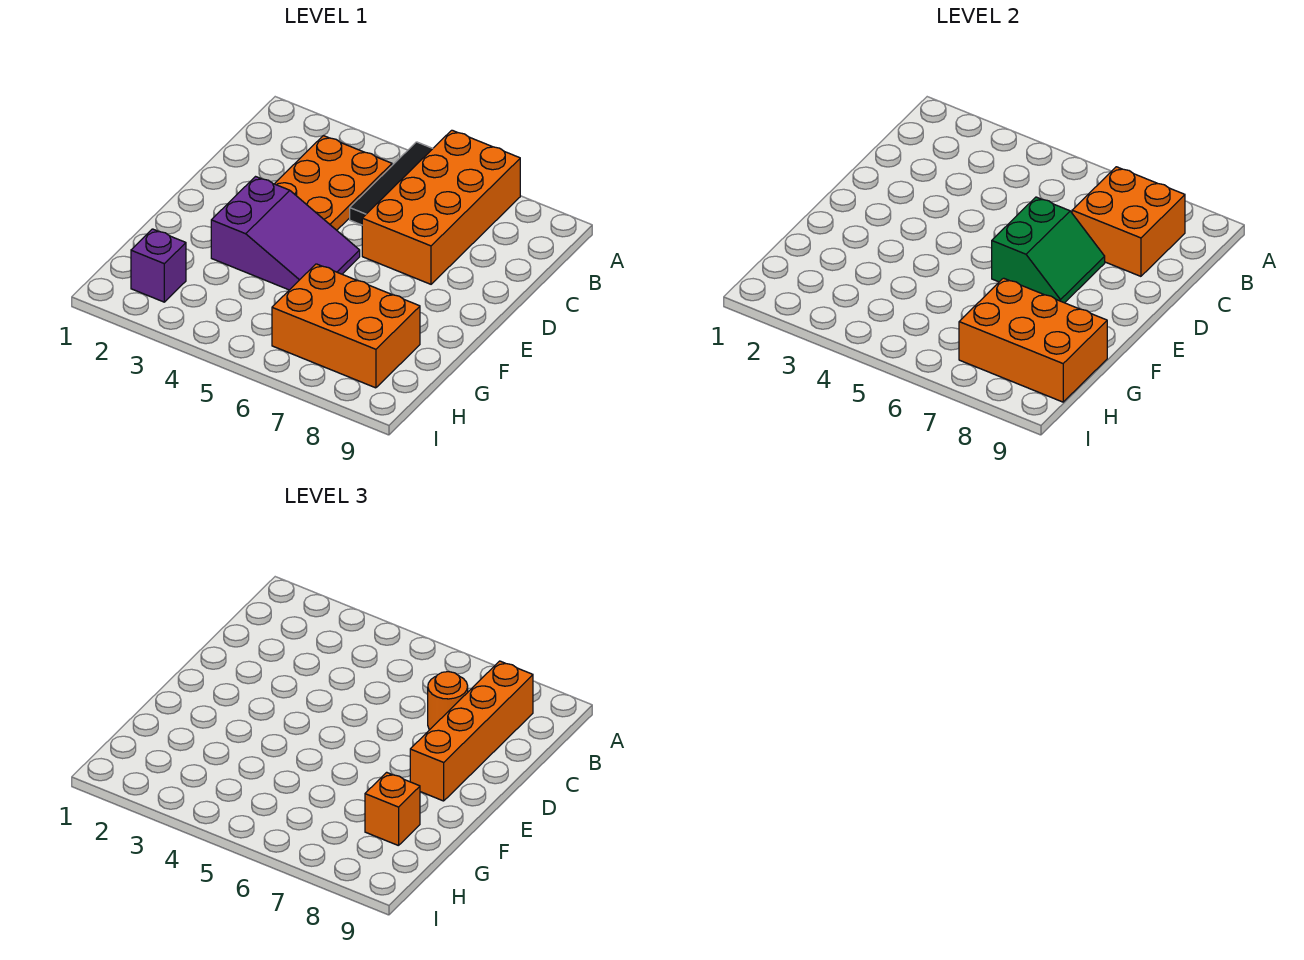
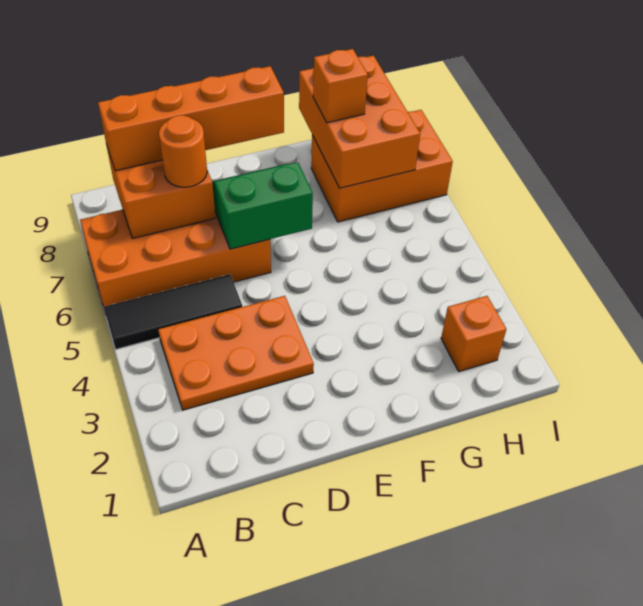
purple slope E3:F5 level 1 top 3 -> none
orange brick G6:H8 level 1 -> orange brick G7:I8 level 1
purple brick H2 level 1 -> orange brick H2 level 1

